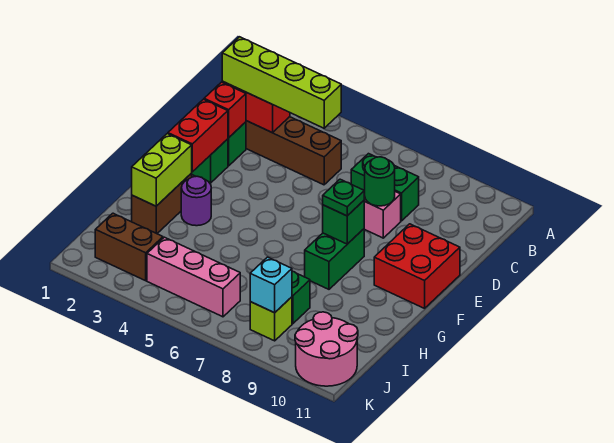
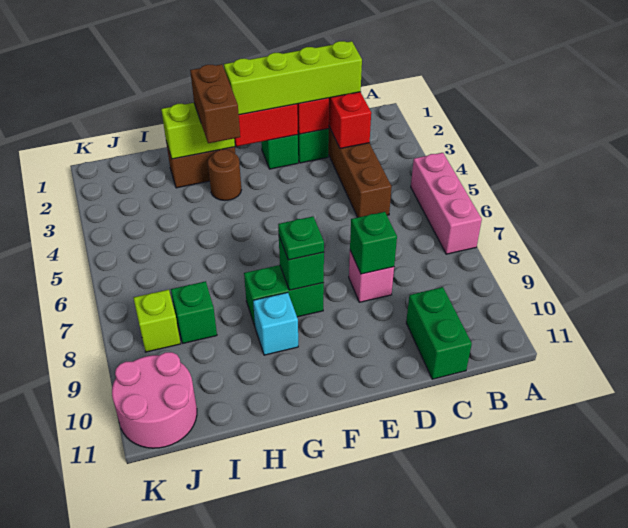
lime brick C2:C5 level 3 -> lime brick C2:F2 level 3
green brick C7:C8 level 1 -> green brick C10:C11 level 1
green round brick D8 level 2 -> green brick D8 level 2
red brick E10:F11 level 1 -> none
purple round brick G3 level 1 -> brown round brick G3 level 1
brown brick J2:J3 level 1 -> brown brick G2:G3 level 3
pink brick J4:J6 level 1 -> pink brick A5:A7 level 1
cyan brick J8 level 2 -> cyan brick G9 level 1

